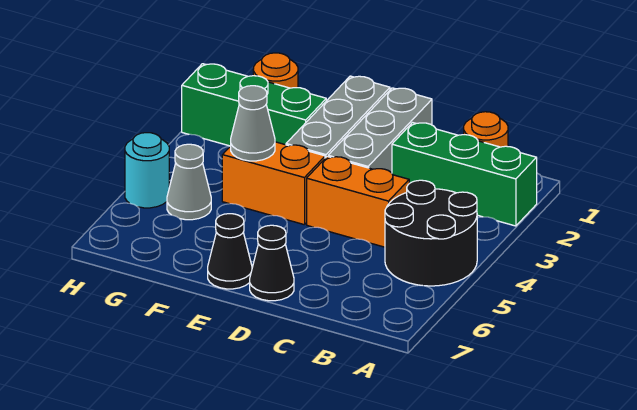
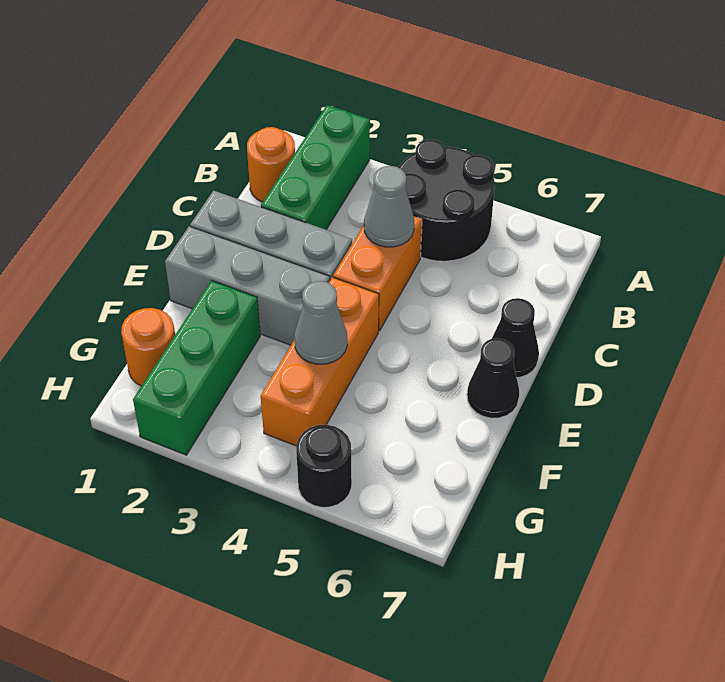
orange brick E4:F4 level 1 -> orange brick E4:G4 level 1
grey cone G5 level 1 -> grey cone C4 level 2
cyan round brick H5 level 1 -> black round brick H5 level 1

